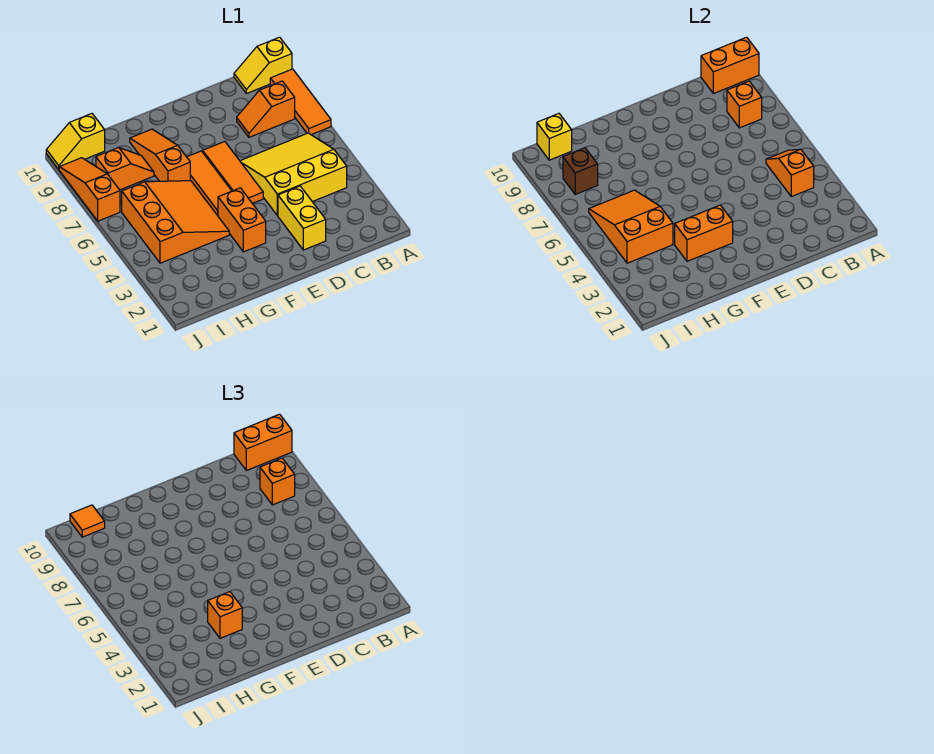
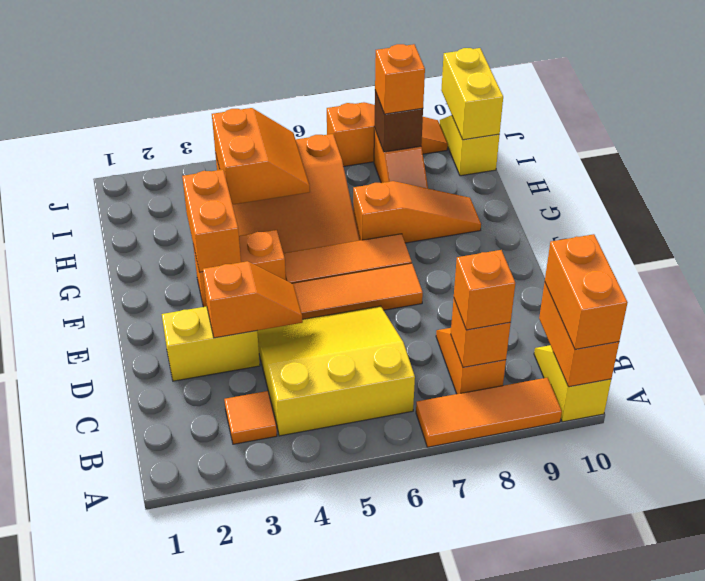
yellow slope B4:D6 level 1 top 4 -> yellow slope B4:D6 level 1 top B
orange slope B4:B5 level 2 top 4 -> orange slope D3:D4 level 2 top 3
orange brick G3 level 3 -> orange brick I8 level 3
orange slope H4:I6 level 2 top 4 -> orange slope H4:I5 level 2 top 4
yellow brick I10 level 2 -> yellow brick I10:J10 level 2
orange tile I10 level 3 -> orange tile B3 level 1

